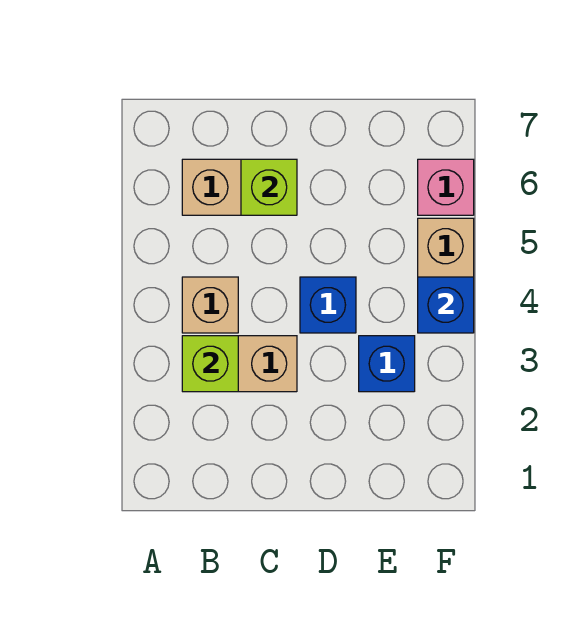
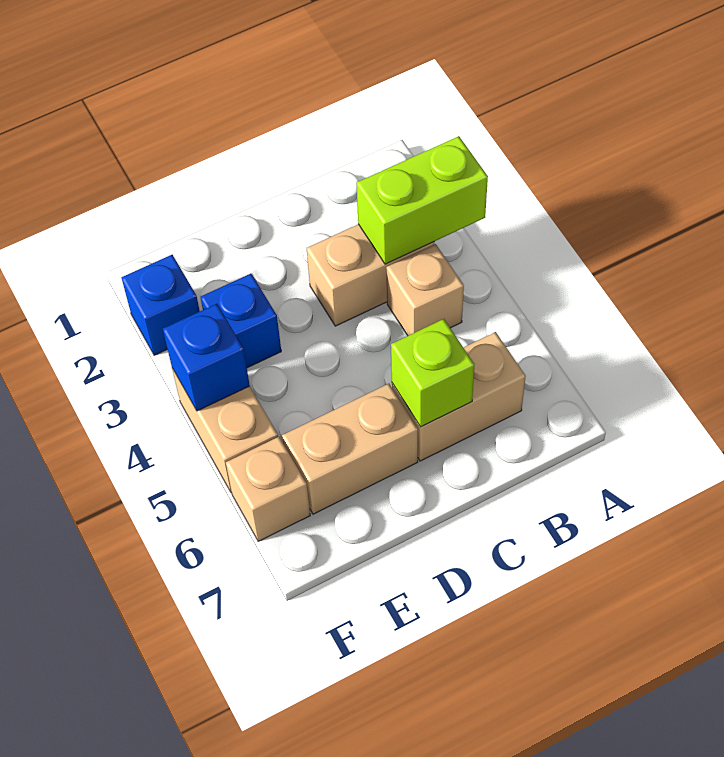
lime brick B3 level 2 -> lime brick A3:B3 level 2
blue brick D4 level 1 -> blue brick F2 level 1
none -> tan brick D6:E6 level 1
pink brick F6 level 1 -> tan brick F6 level 1

